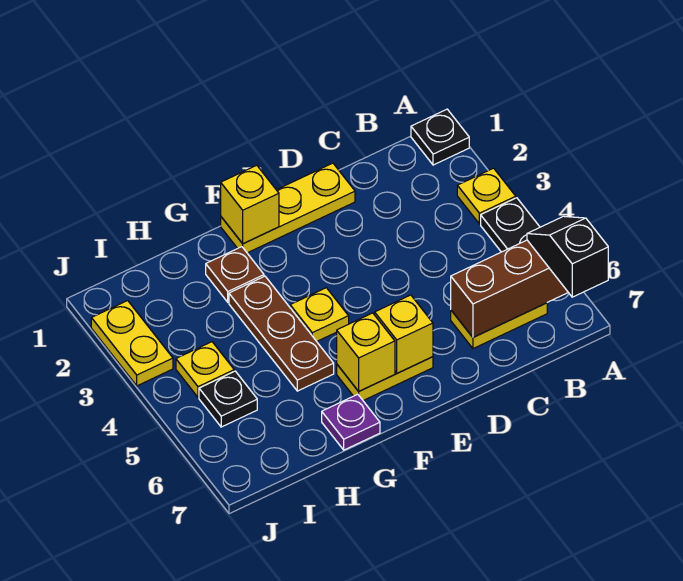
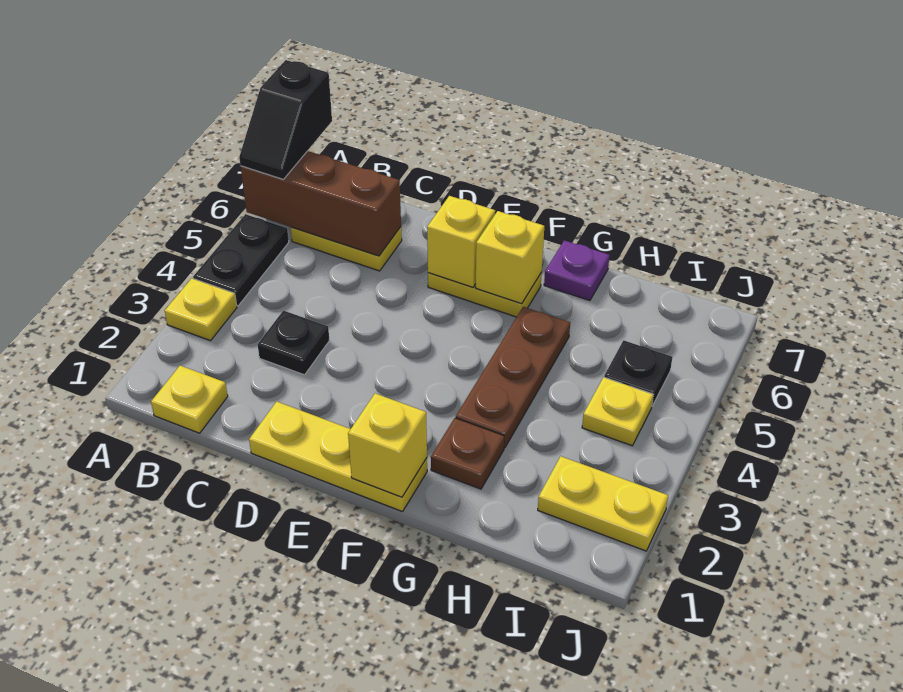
black plate A1 level 1 -> black plate C3 level 1
yellow plate F4 level 1 -> yellow plate B1 level 1
yellow plate J2:J3 level 1 -> yellow plate I2:J2 level 1

